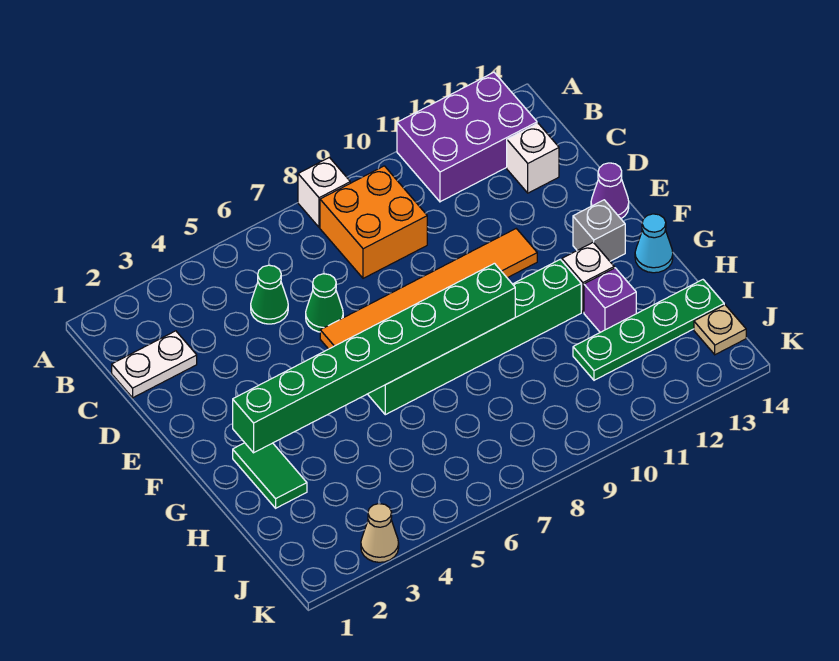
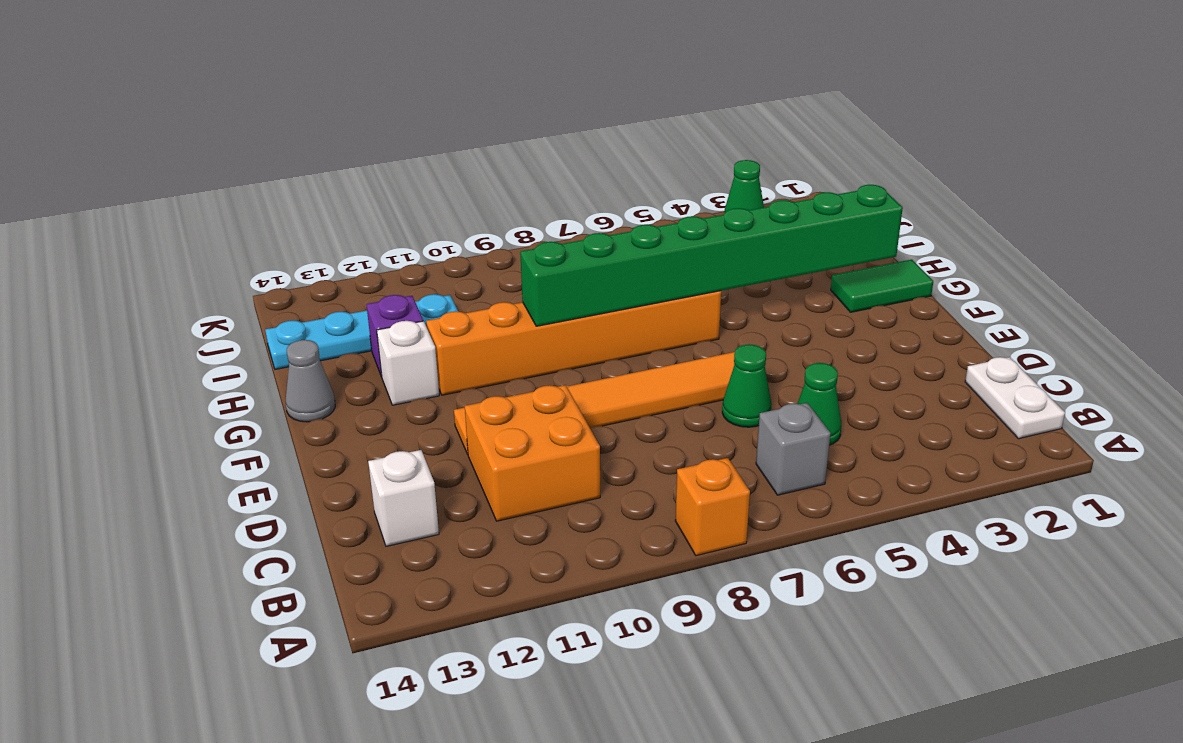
white brick A8 level 1 -> orange brick A8 level 1
purple brick A11:B13 level 1 -> none
orange brick B8:C9 level 1 -> orange brick C10:D11 level 1
white plate C1:C2 level 1 -> white plate B1:C1 level 1
purple cone E14 level 1 -> none
grey brick F13 level 1 -> grey brick B6 level 1
green tile G2:H2 level 1 -> green tile G1:G2 level 1
green brick G6:G11 level 1 -> orange brick G6:G11 level 1
cyan cone G14 level 1 -> grey cone G14 level 1
green plate I11:I14 level 1 -> cyan plate I11:I14 level 1
tan plate J14 level 1 -> none
tan cone K3 level 1 -> green cone K3 level 1

